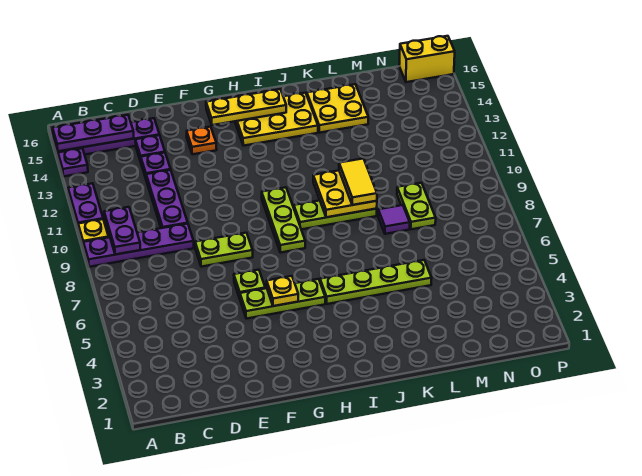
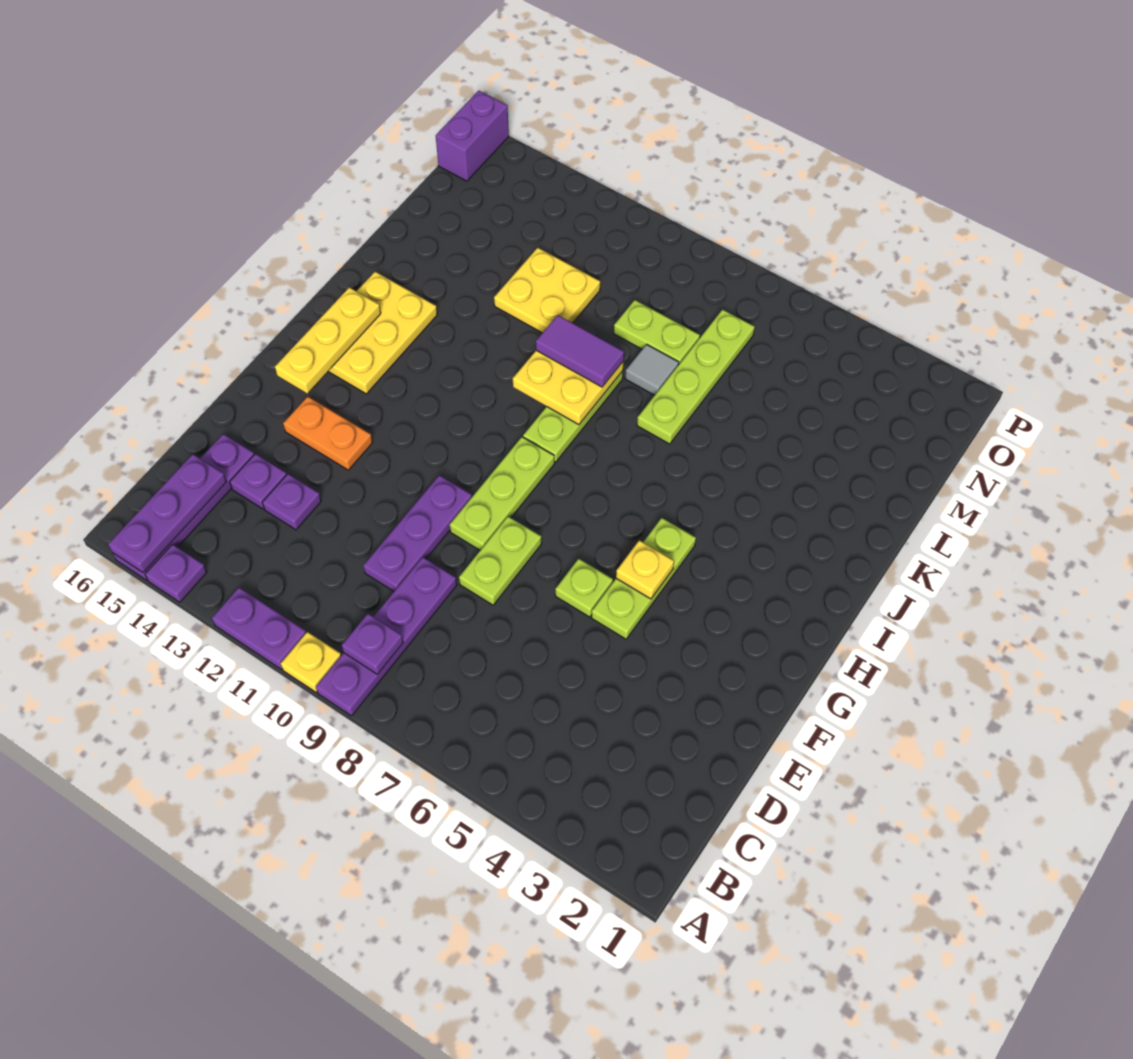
purple plate B9:B10 level 2 -> purple plate B9 level 2
purple plate D10:D12 level 1 -> purple plate D10:F10 level 1
orange plate F14 level 1 -> orange plate F13:F14 level 1
lime plate H8:H10 level 1 -> lime plate F9:H9 level 1
lime plate I5:L5 level 1 -> lime plate K7:N7 level 1
yellow tile K9:K10 level 3 -> purple tile K9:K10 level 3
yellow plate K14:L15 level 1 -> yellow plate L11:M12 level 1
purple tile L8 level 1 -> grey tile L8 level 1
yellow brick O16:P16 level 1 -> purple brick O16:P16 level 1

